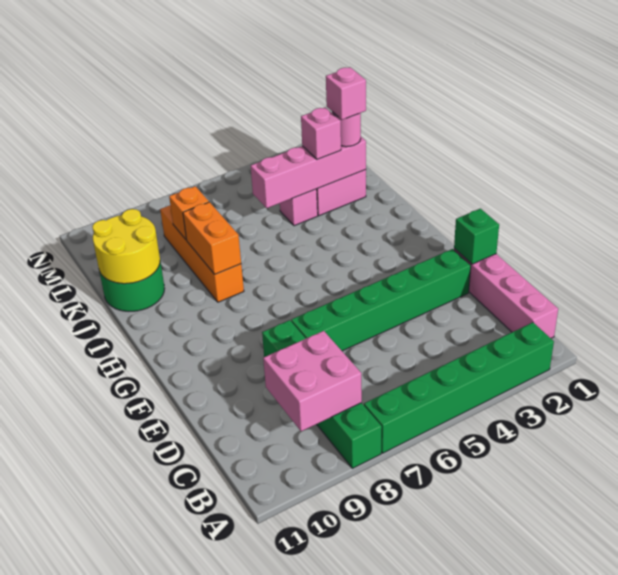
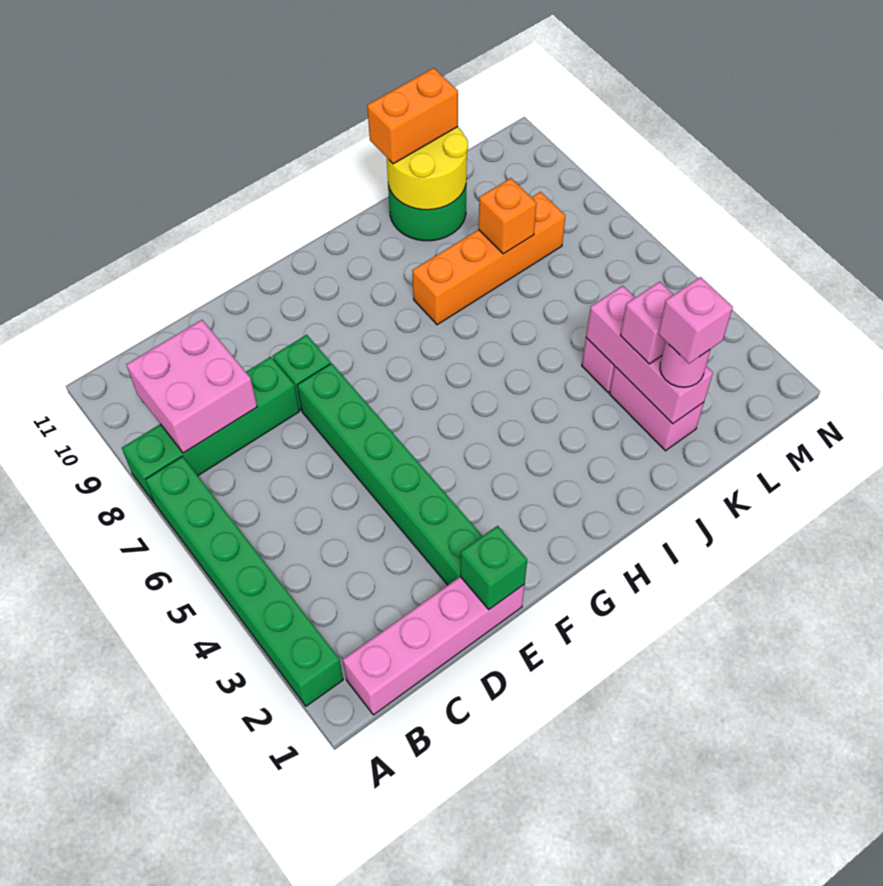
orange brick I8:J8 level 2 -> orange brick J11:K11 level 3
pink brick K2:K5 level 2 -> pink brick K2:K4 level 2

